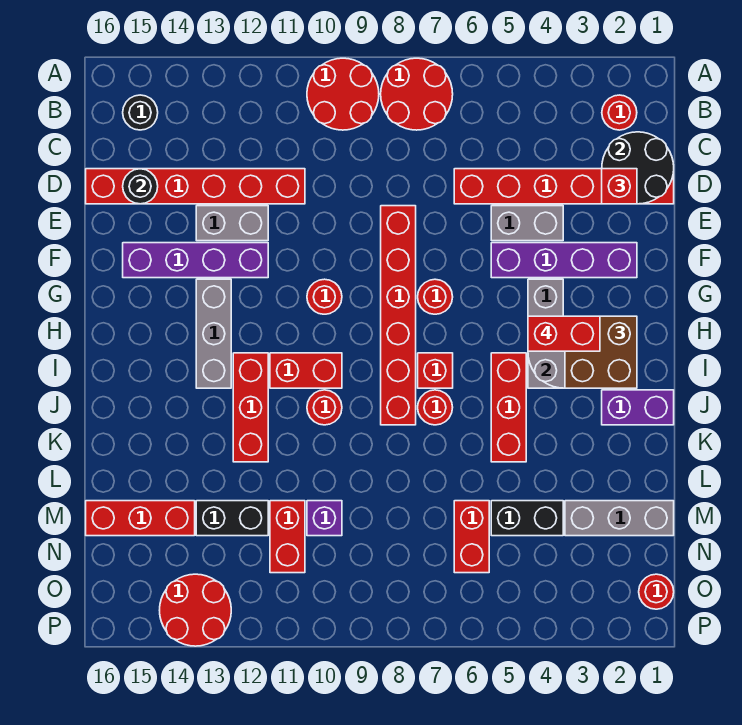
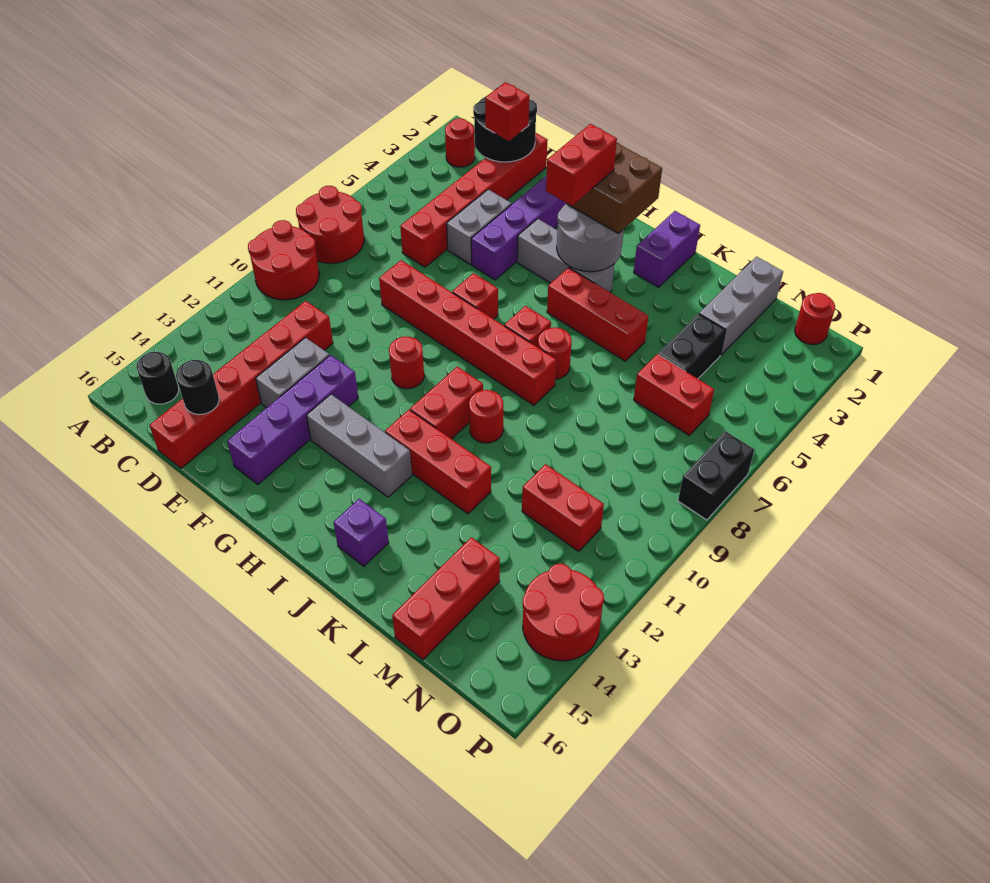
red round brick G7 level 1 -> red brick G7 level 1
purple brick M10 level 1 -> purple brick J15 level 1
black brick M12:M13 level 1 -> black brick P7:P8 level 1

